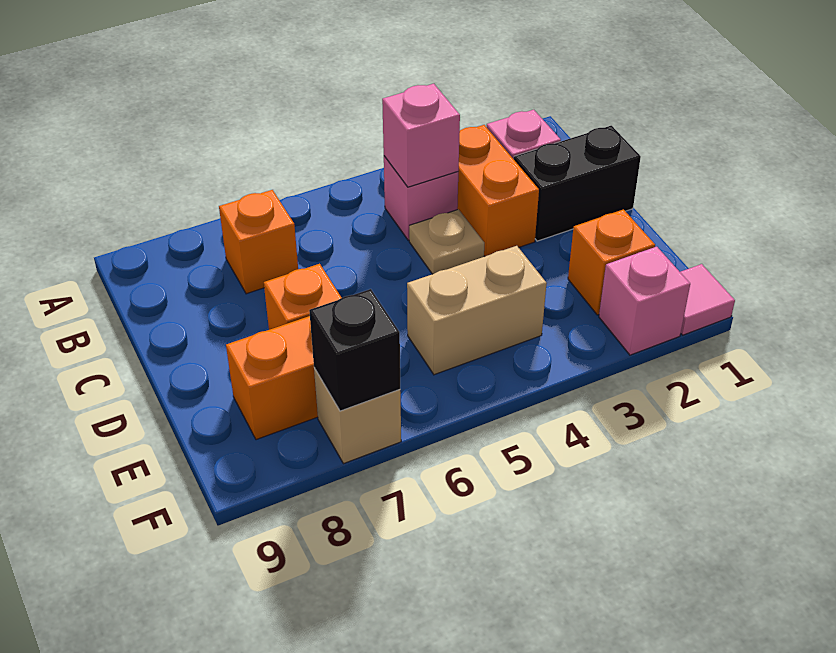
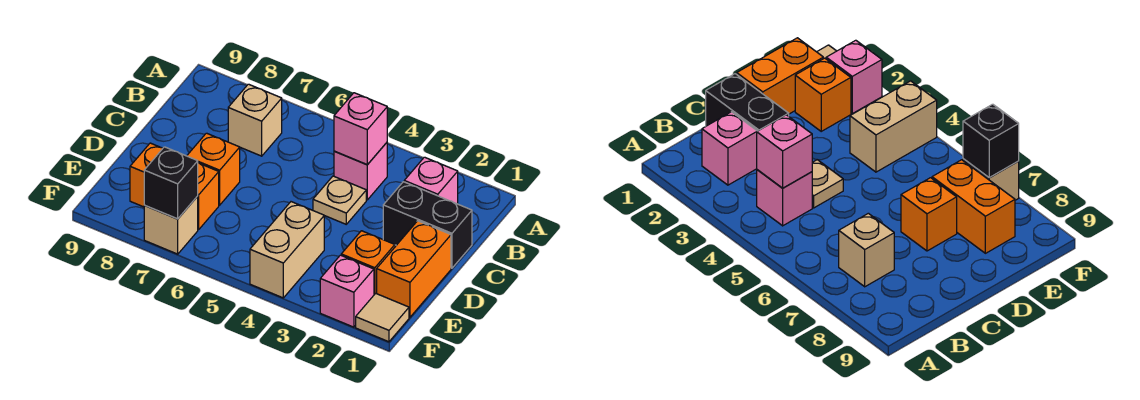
orange brick B3:C3 level 1 -> orange brick D1:E1 level 1
orange brick B7 level 1 -> tan brick B7 level 1
tan brick E4:E5 level 1 -> tan brick E4:F4 level 1
pink tile F1 level 1 -> tan tile F1 level 1

